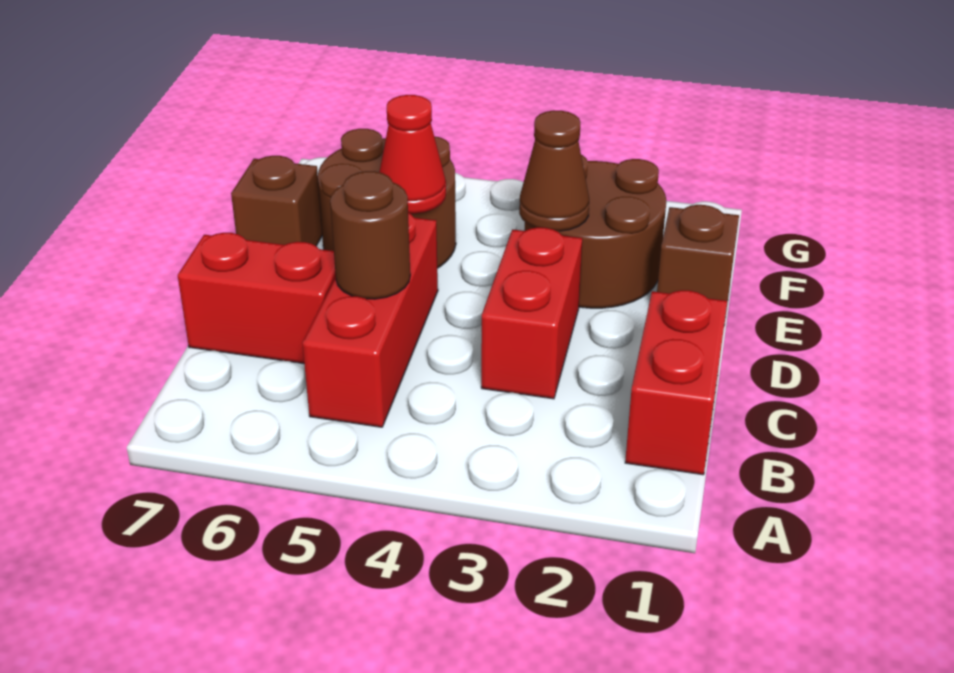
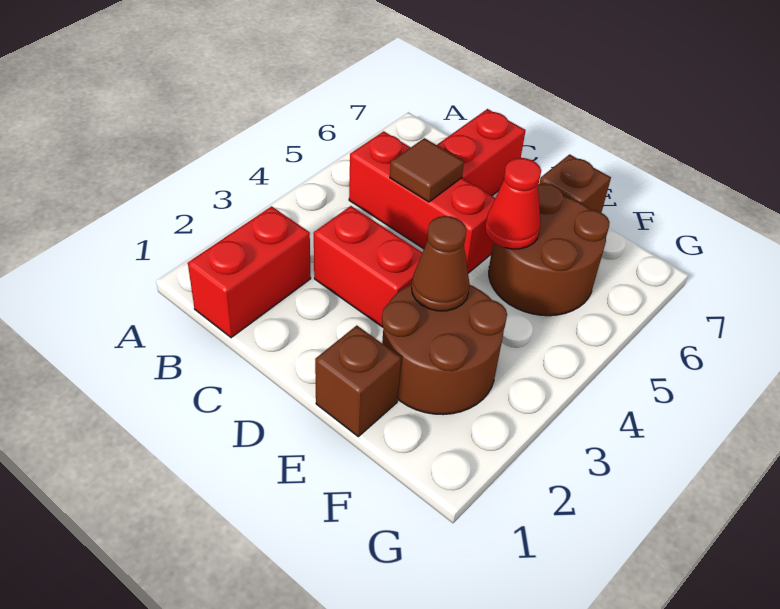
red brick B1:C1 level 1 -> red brick B1:B2 level 1
brown round brick C5 level 2 -> brown tile C5 level 2

